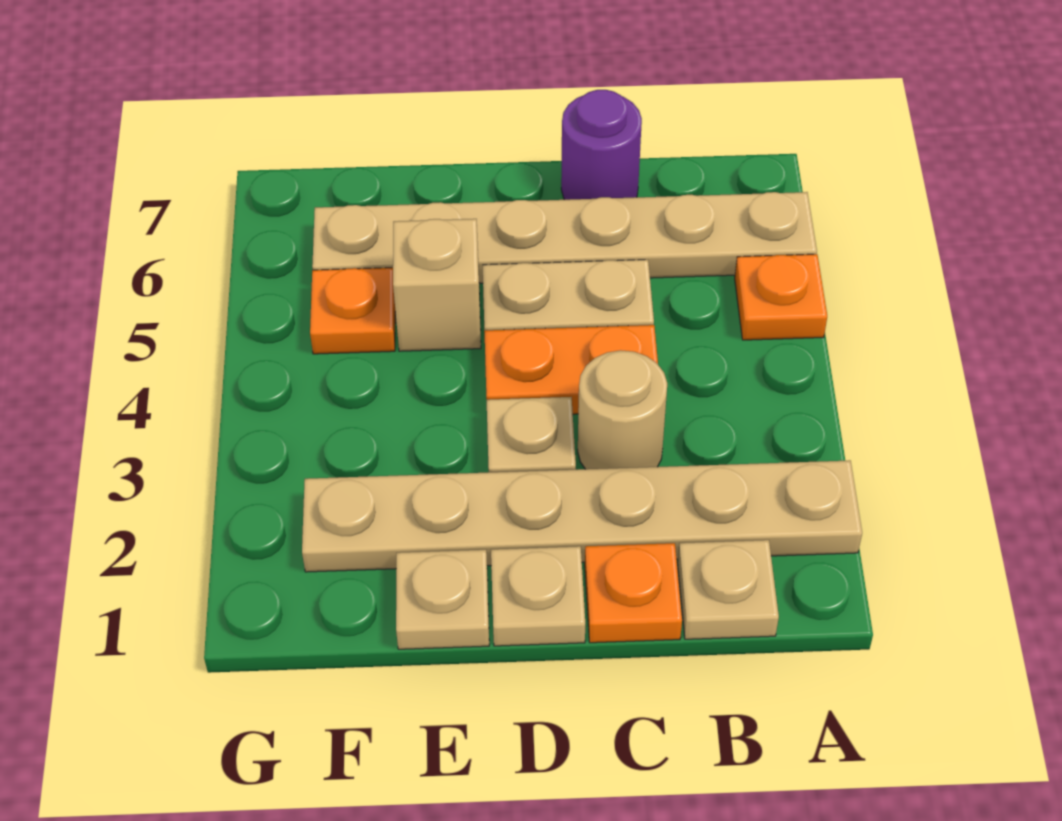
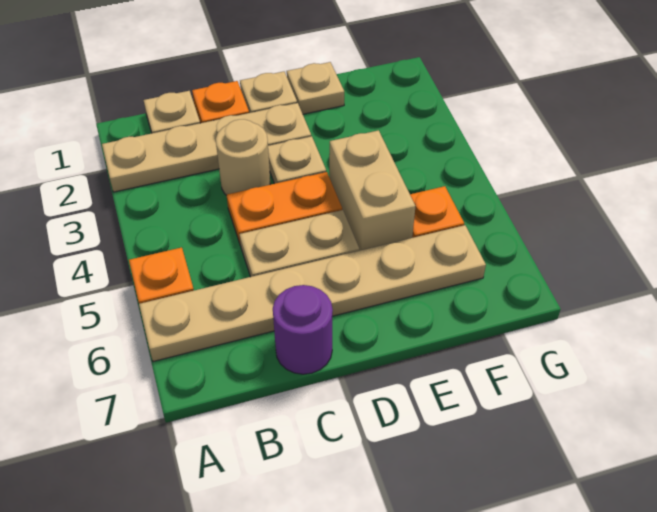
tan plate A2:F2 level 1 -> tan plate A2:D2 level 1
tan brick E5 level 1 -> tan brick E4:E5 level 1

